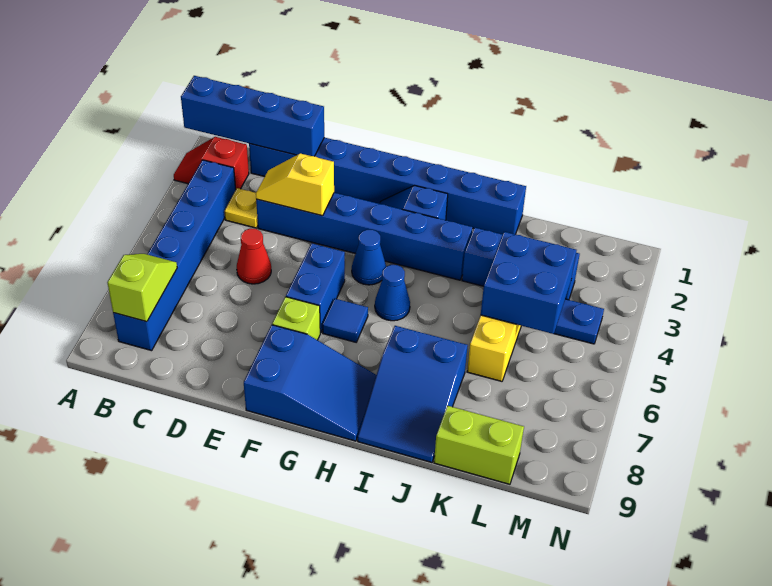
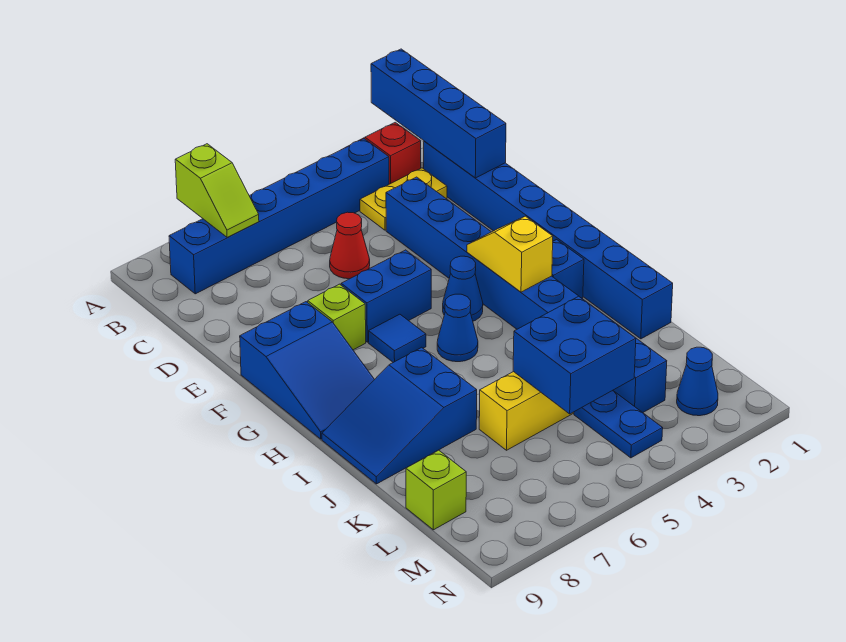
lime slope B7:B8 level 2 top 8 -> lime slope A7:B7 level 2 top A
yellow plate C3 level 1 -> yellow plate C2:C3 level 1
yellow slope D3:E3 level 2 top E -> yellow slope G3:H3 level 2 top H
lime brick K9:L9 level 1 -> lime brick L9 level 1
none -> blue cone M2 level 1

